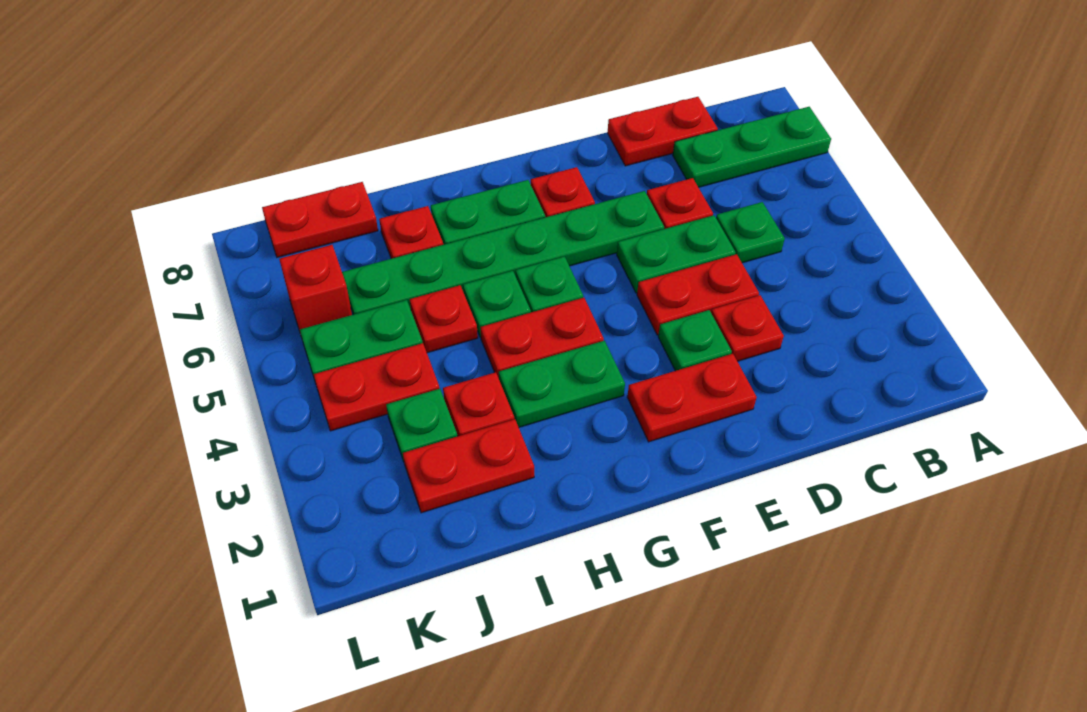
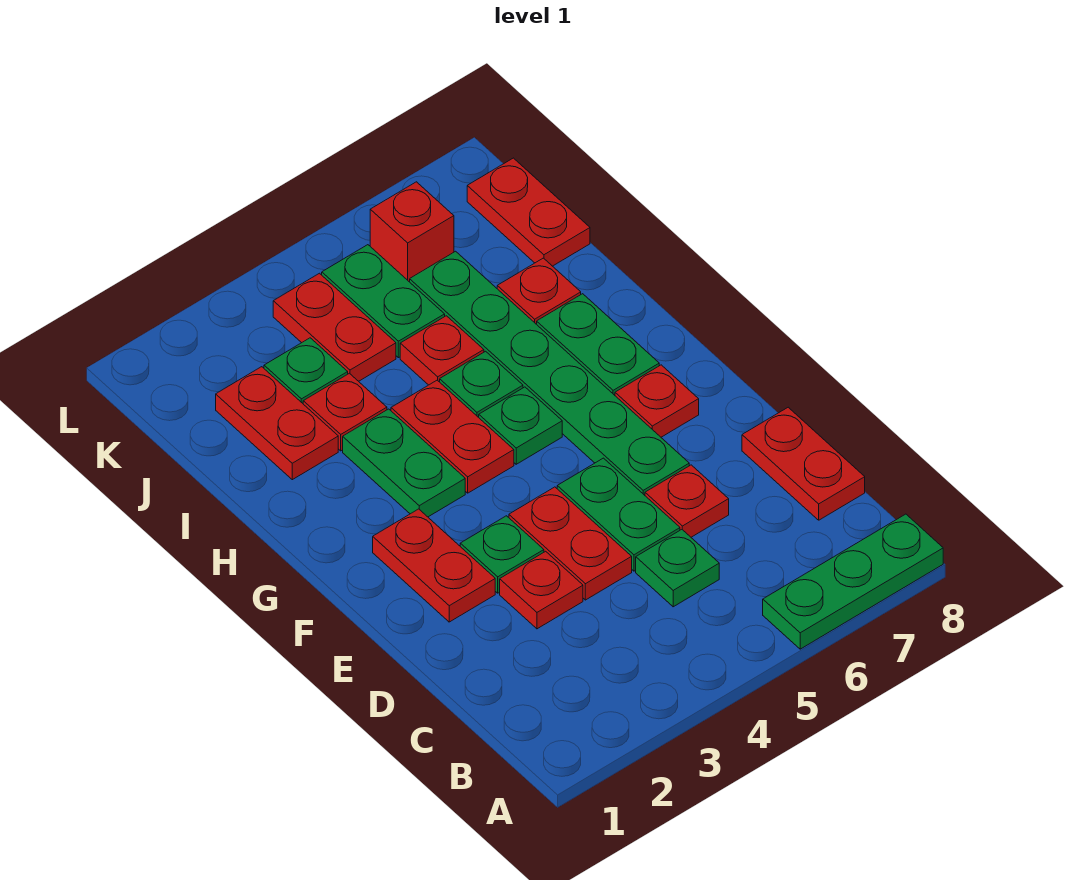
green plate A7:C7 level 1 -> green plate A6:A8 level 1

